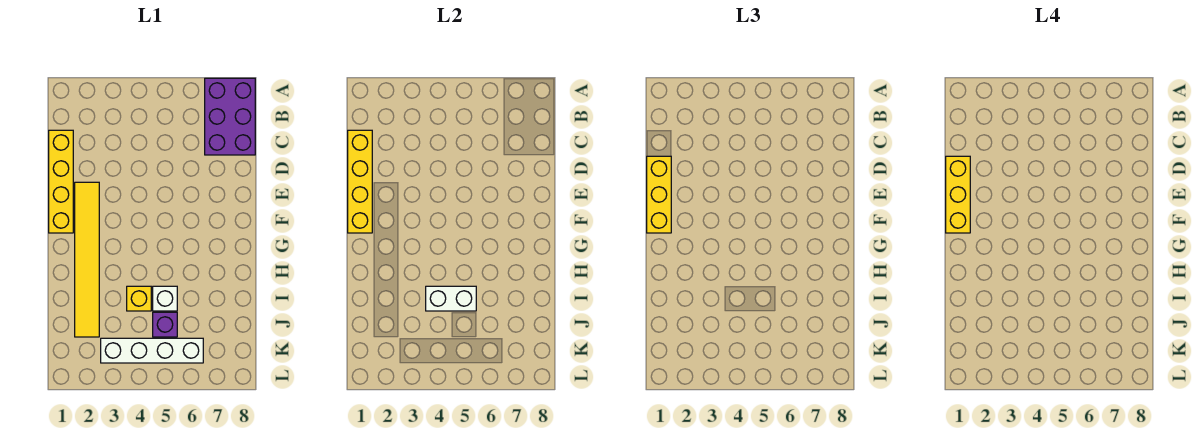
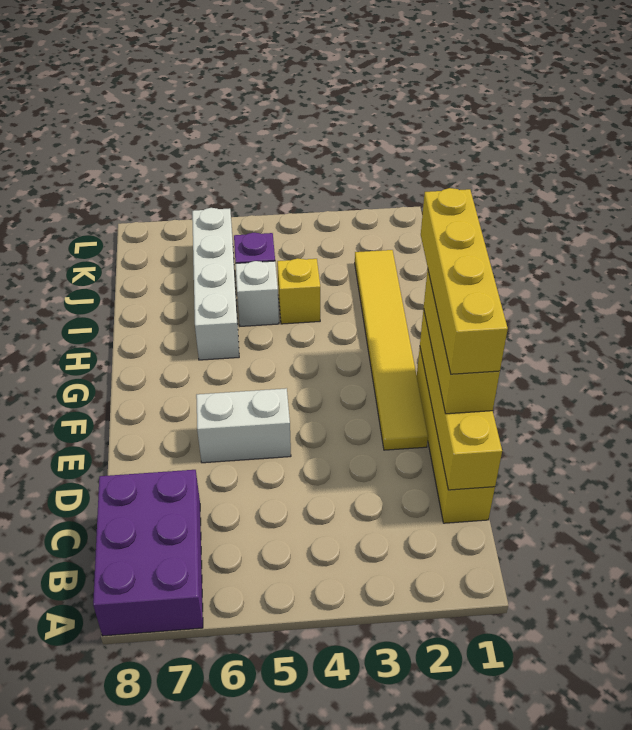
yellow brick D1:F1 level 4 -> yellow brick D1:G1 level 4
white brick I4:I5 level 2 -> white brick E5:E6 level 1
white brick K3:K6 level 1 -> white brick H6:K6 level 1

